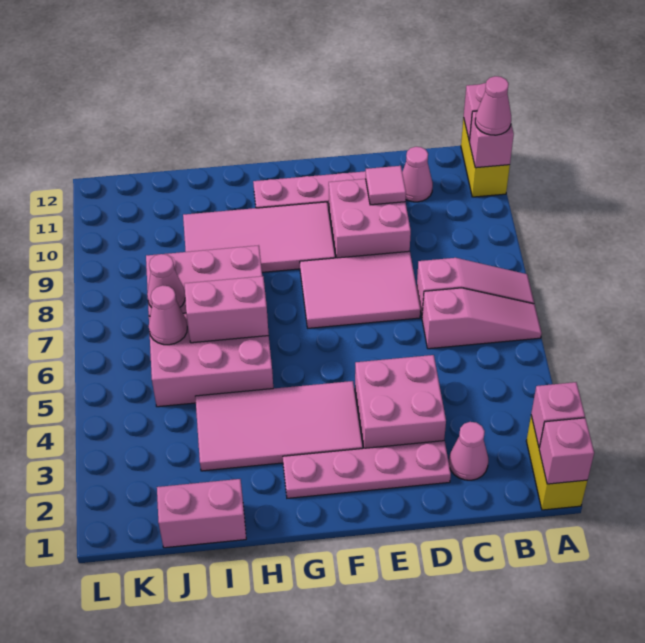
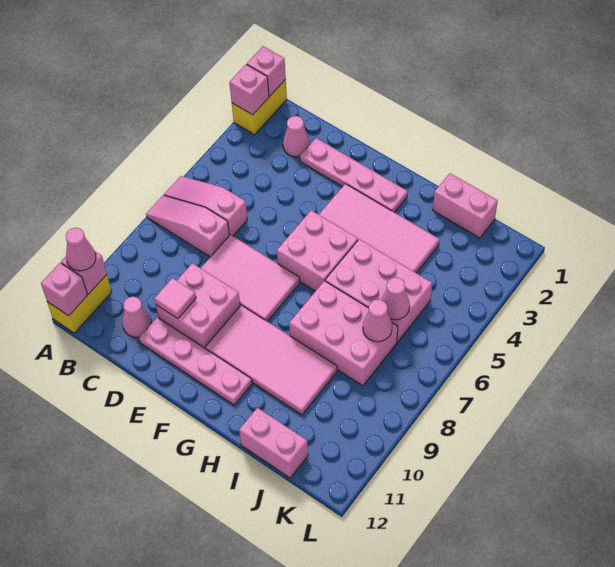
pink brick D3:E4 level 1 -> pink brick F5:G6 level 1
pink brick H6:I6 level 2 -> pink brick I12:J12 level 1

